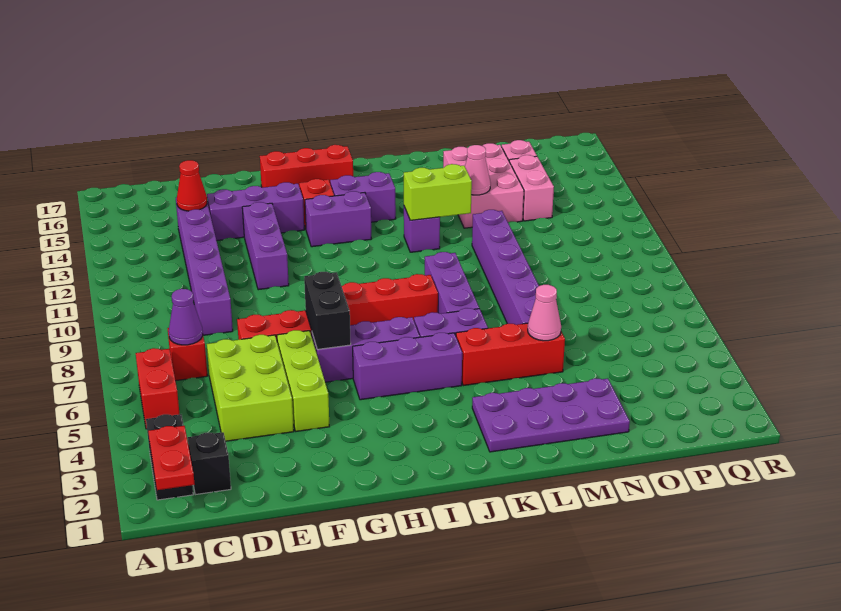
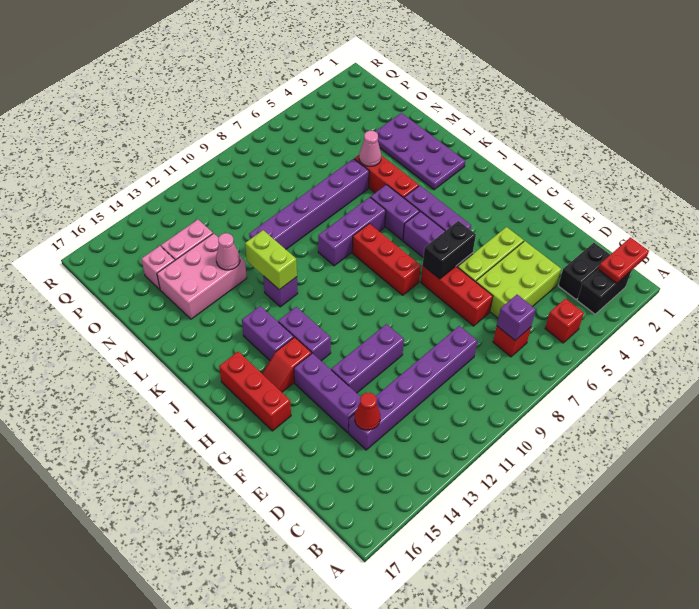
red brick B5:B6 level 1 -> red brick B5 level 1
black brick C2 level 1 -> black brick C2:C3 level 1
purple cone C7 level 2 -> purple brick C7 level 2

